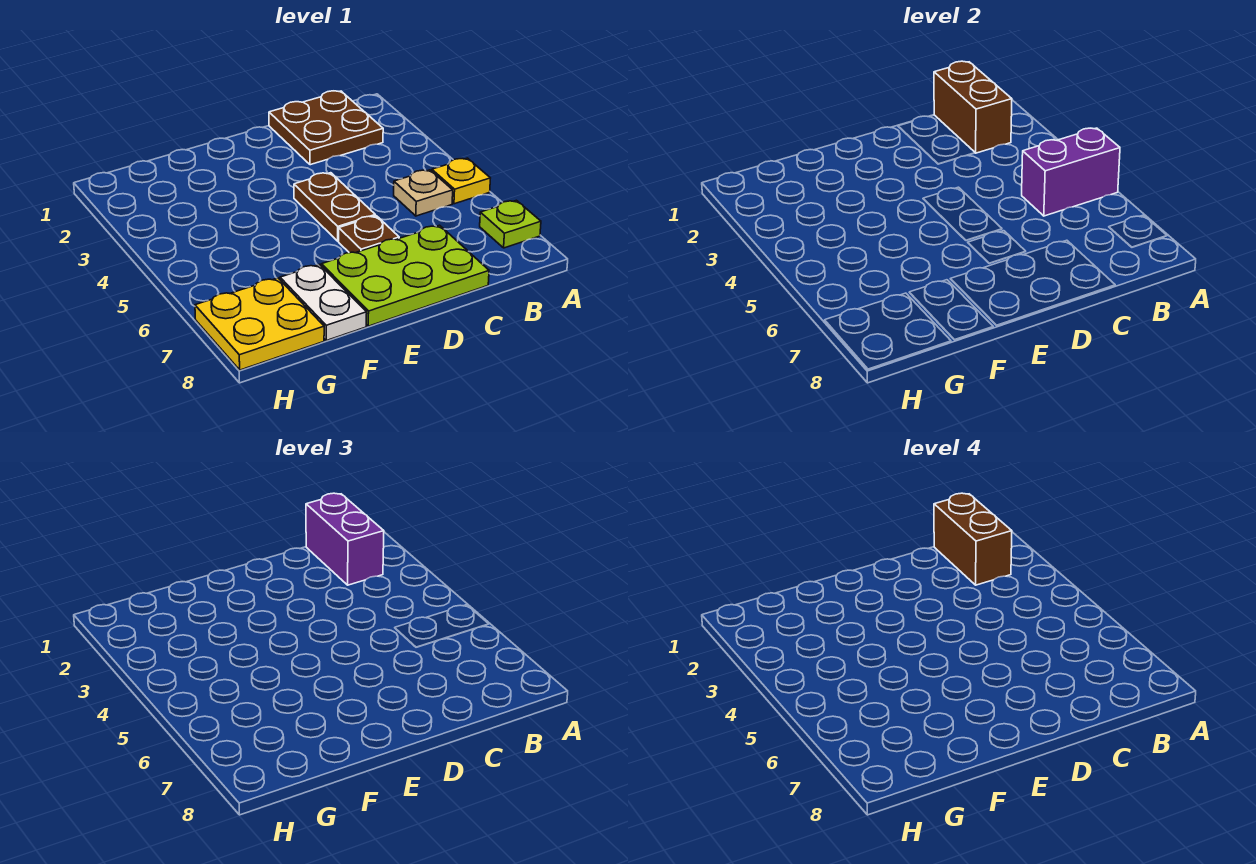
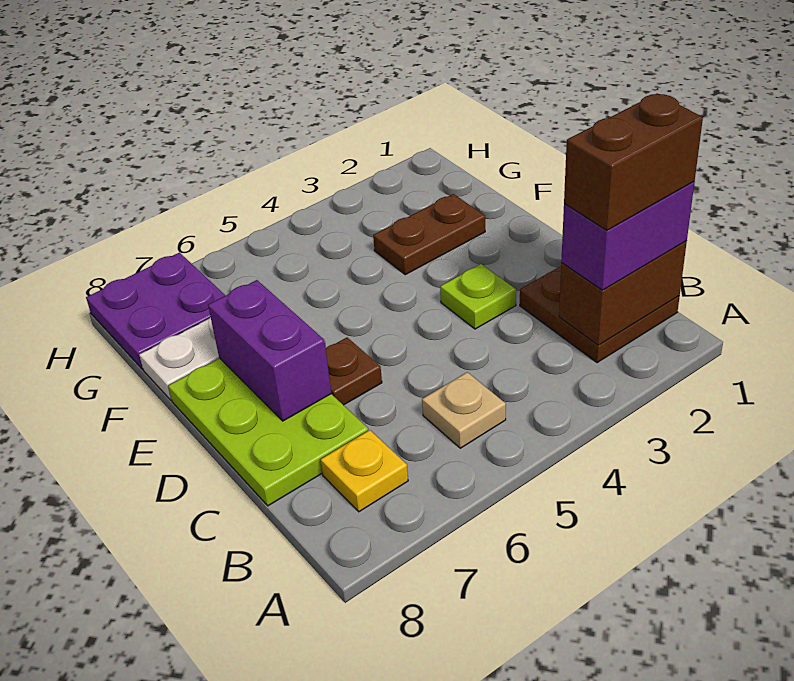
yellow plate A5 level 1 -> yellow plate B7 level 1
purple brick A5:B5 level 2 -> purple brick D7:E7 level 2
lime plate A7 level 1 -> lime plate D3 level 1
brown plate D4:D5 level 1 -> brown plate F2:F3 level 1
yellow plate G7:H8 level 1 -> purple plate G7:H8 level 1

